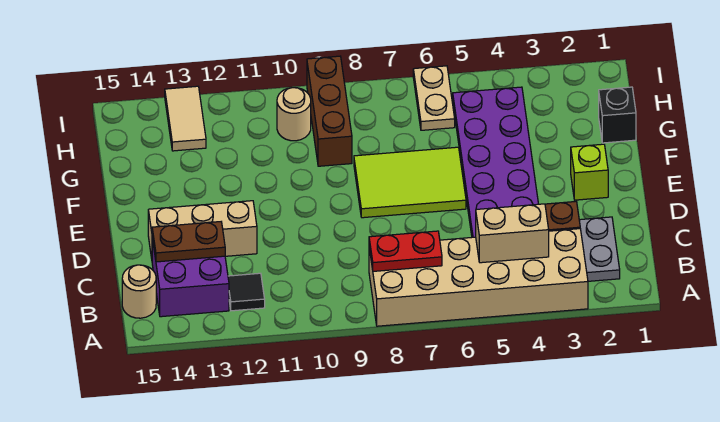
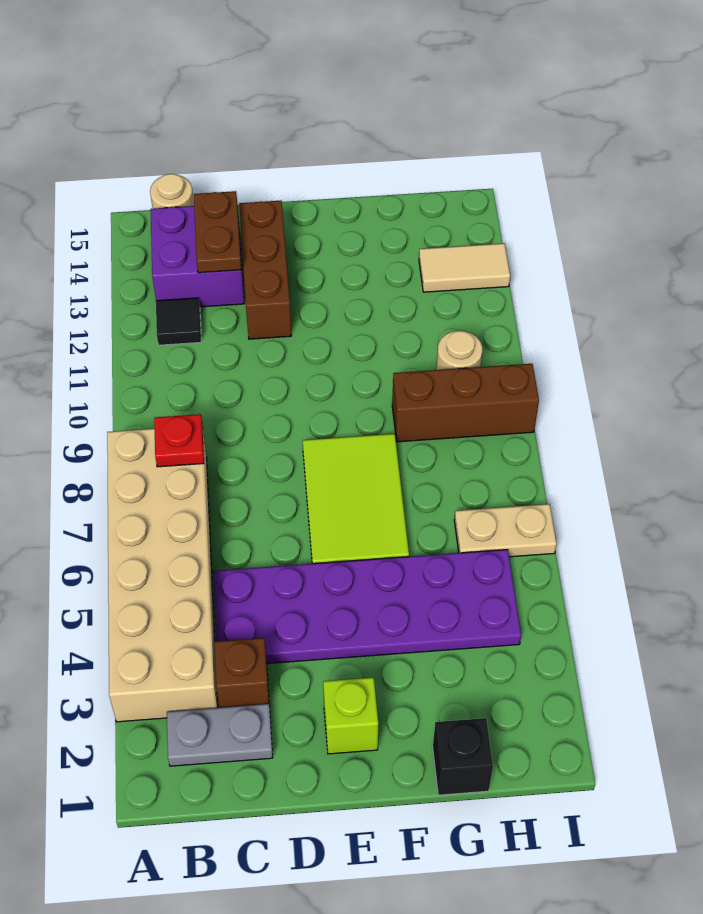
tan brick B4:B5 level 2 -> none
red plate B7:B8 level 2 -> red plate B8 level 2
tan brick D12:D14 level 1 -> brown brick D12:D14 level 1

